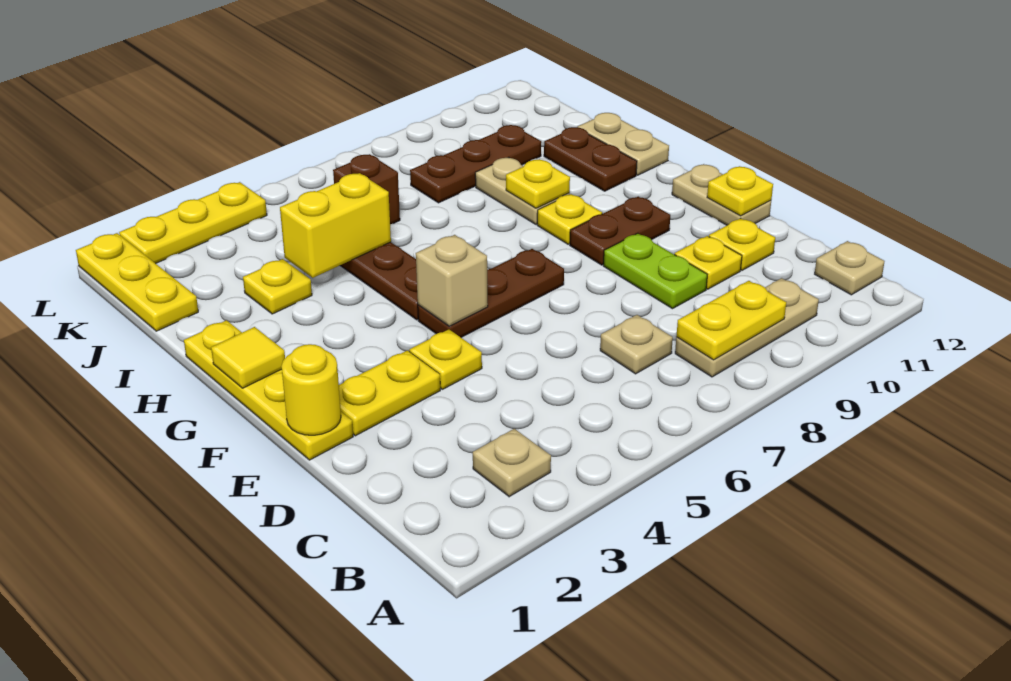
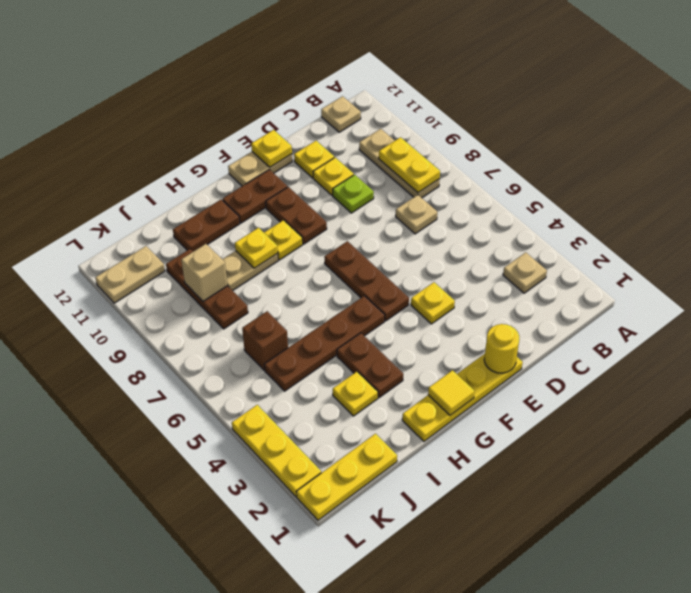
lime plate D9:E9 level 1 -> lime plate D9 level 1
yellow plate E2:E3 level 1 -> none
tan brick F5 level 2 -> tan brick J9 level 2
none -> brown plate F11:G11 level 1
none -> brown plate H3:H4 level 1
tan plate H12:I12 level 1 -> tan plate K11:L11 level 1
yellow brick I4:I5 level 2 -> none

